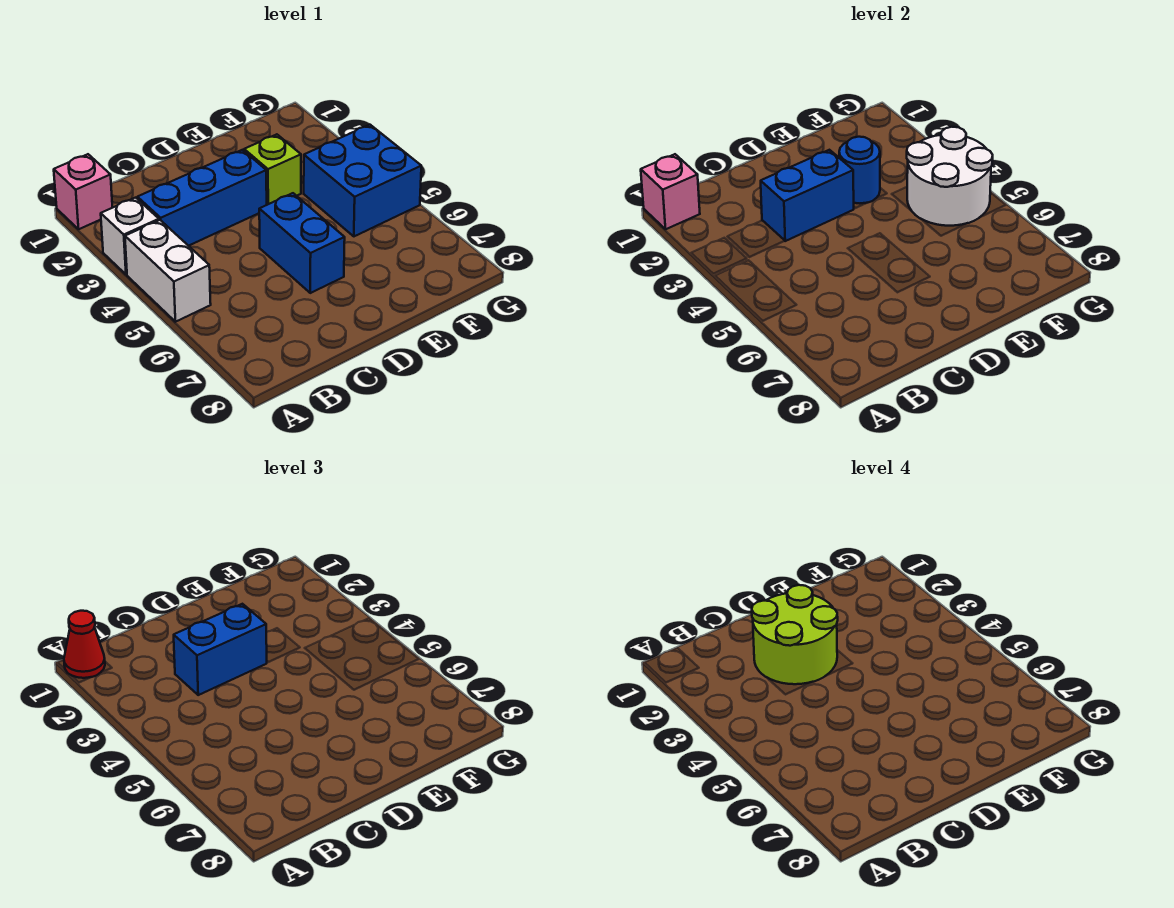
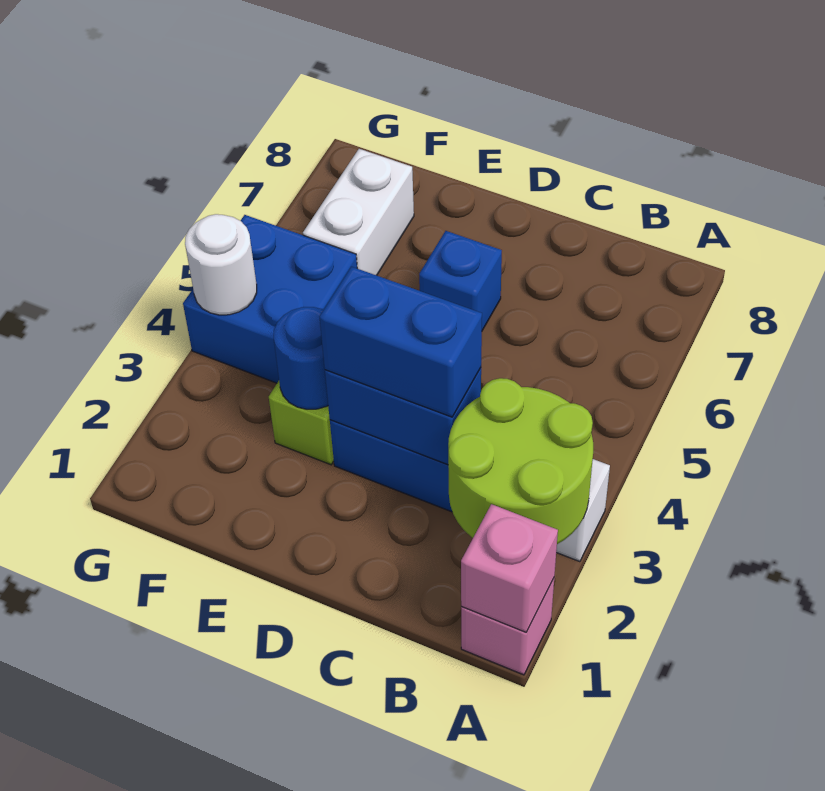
red cone A1 level 3 -> none
white brick A4:A5 level 1 -> white brick F6:F7 level 1
lime round brick C2:D3 level 4 -> lime round brick A2:B3 level 2
blue brick D5:D6 level 1 -> blue brick D6 level 1
white round brick F4:G5 level 2 -> white round brick G4 level 2

